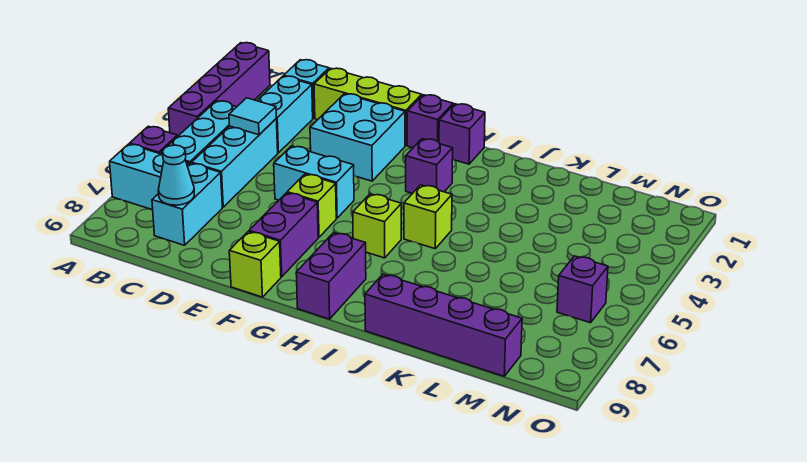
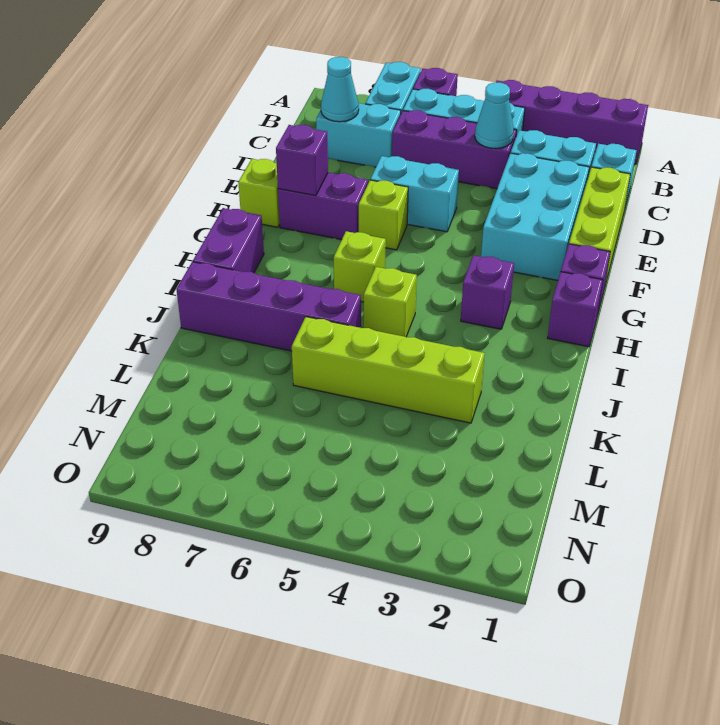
cyan brick C4:C6 level 1 -> purple brick C4:C6 level 1
cyan tile C4 level 2 -> cyan cone C4 level 2
cyan brick E2:F3 level 1 -> cyan brick D2:F3 level 1
cyan brick E5:F5 level 1 -> cyan brick E5:E6 level 1
purple brick H8:H9 level 1 -> purple brick H9:I9 level 1
purple brick J9:M9 level 1 -> purple brick J6:J9 level 1
none -> lime brick K3:K6 level 1
purple brick N6 level 1 -> purple brick F8 level 2

